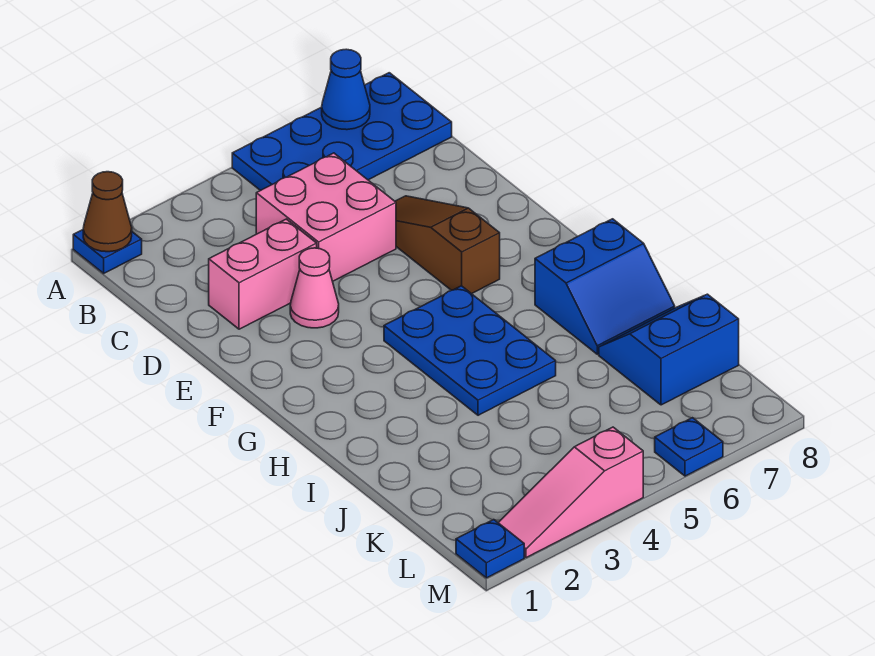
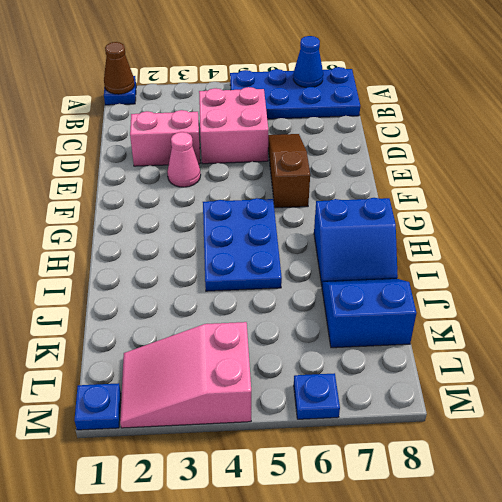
pink slope M2:M4 level 1 top 4 -> pink slope L2:M4 level 1 top 4

